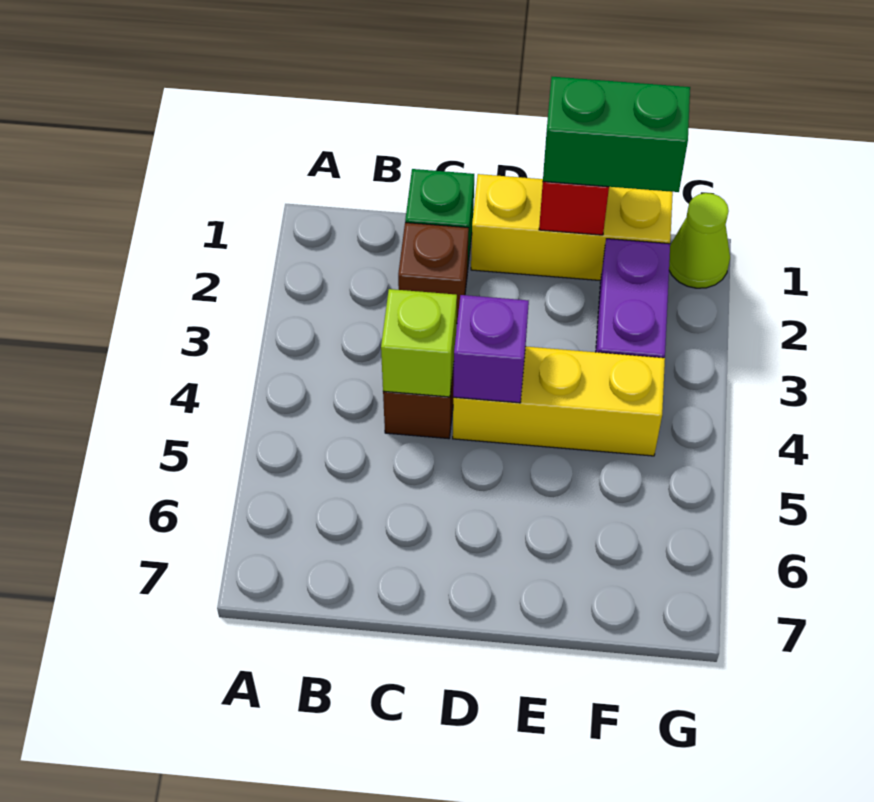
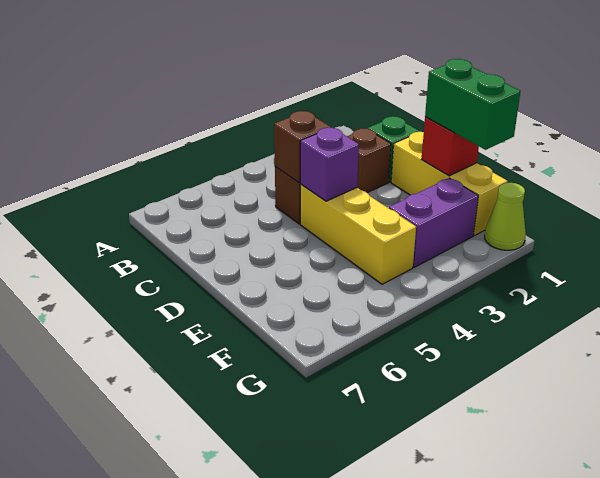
lime brick C4 level 2 -> brown brick C4 level 2

